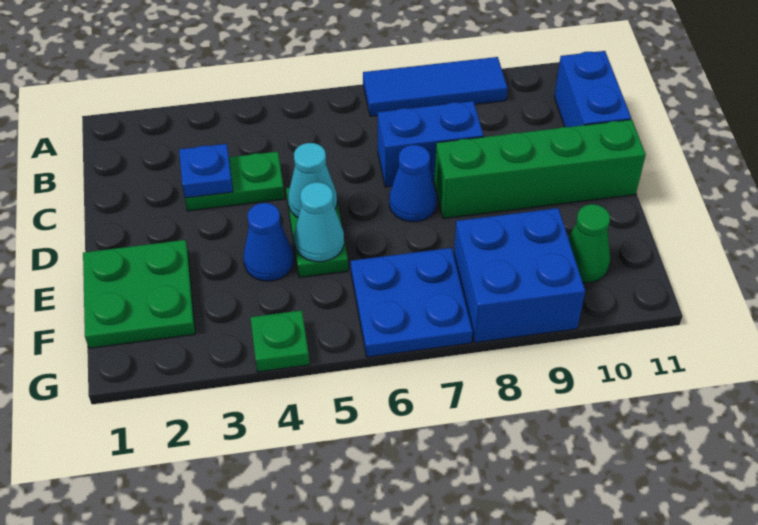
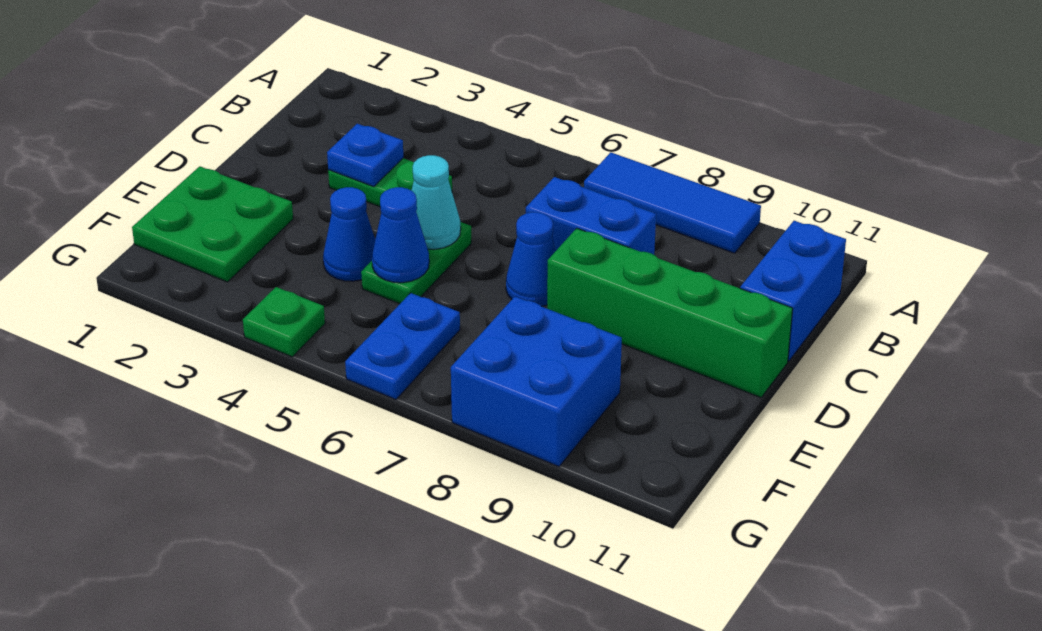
cyan cone E5 level 2 -> blue cone E5 level 2
blue plate F6:G7 level 1 -> blue plate F6:G6 level 1
green cone F10 level 1 -> none

